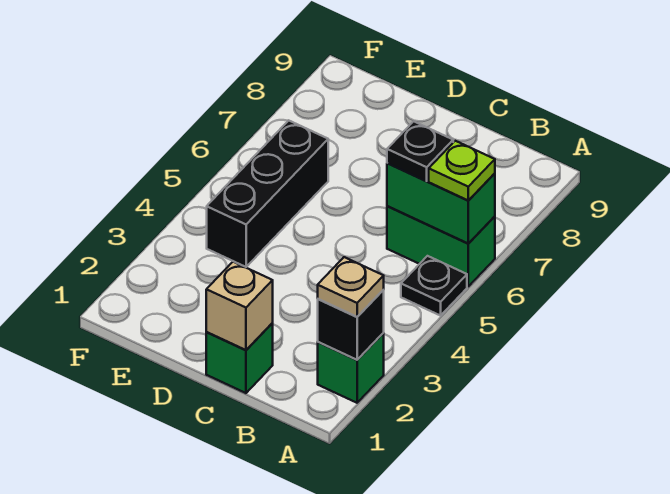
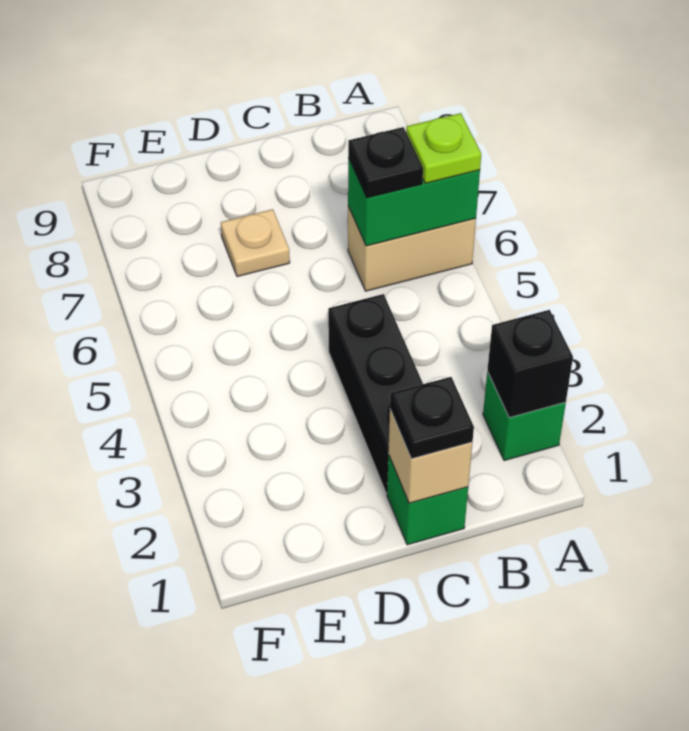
tan plate A2 level 3 -> tan plate D7 level 1
black plate A5 level 1 -> black plate C1 level 3
green brick A6:B6 level 1 -> tan brick A6:B6 level 1
black brick E4:E6 level 1 -> black brick C2:C4 level 1

